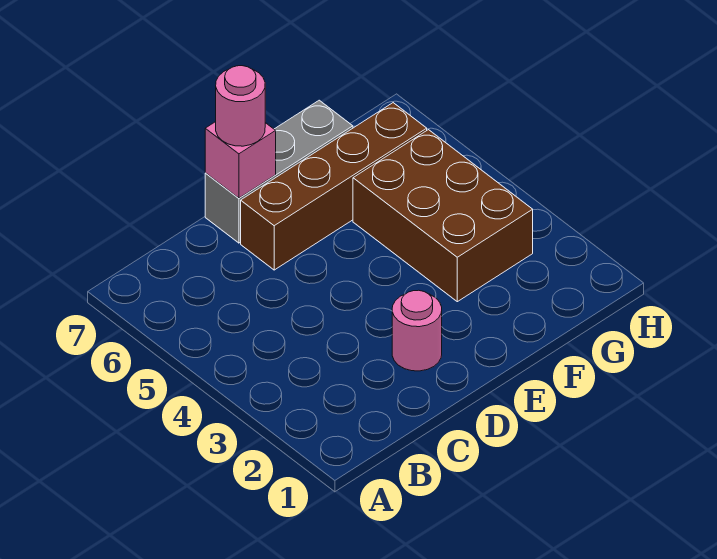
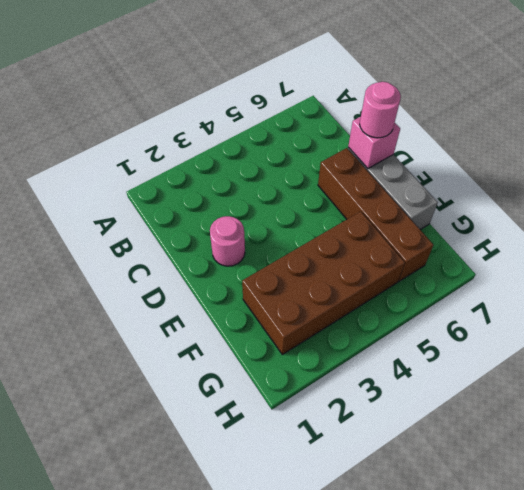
brown brick F3:G5 level 1 -> brown brick F2:G5 level 1

